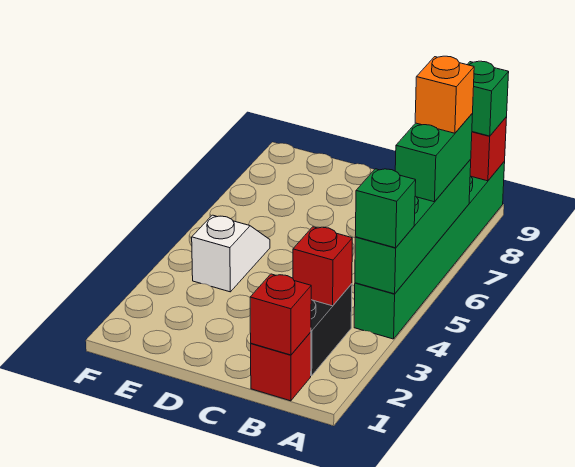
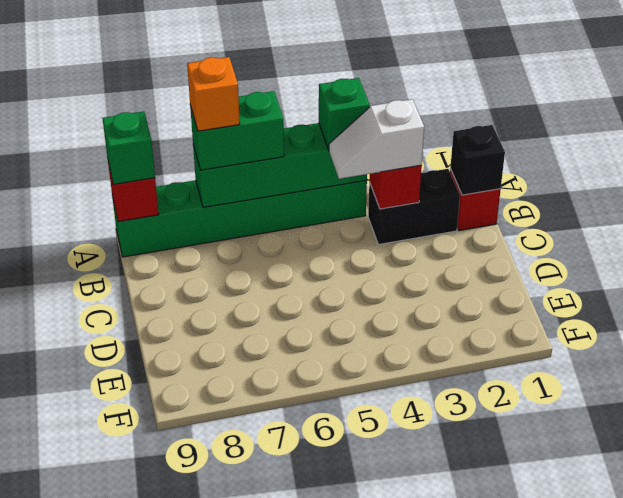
red brick B1 level 2 -> black brick B1 level 2
white slope E4:E5 level 1 top 4 -> white slope B3:B4 level 3 top 3

